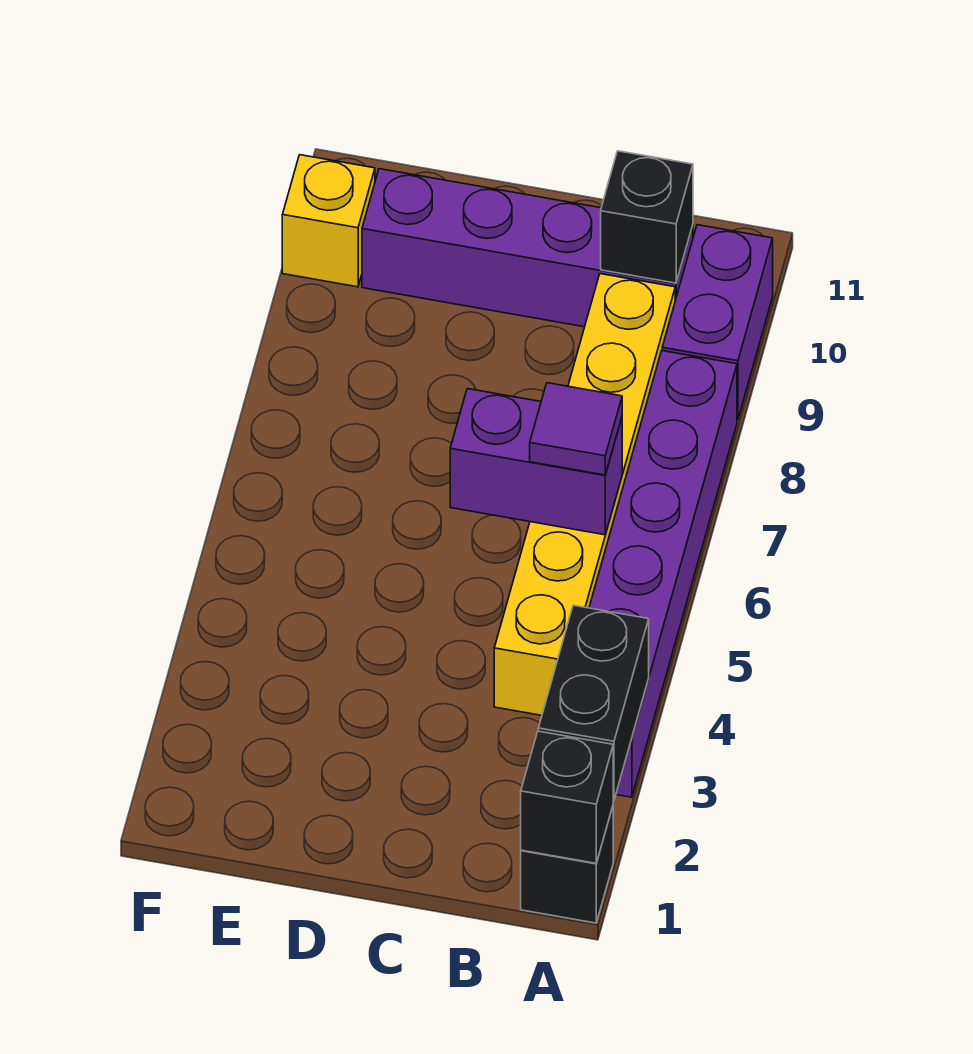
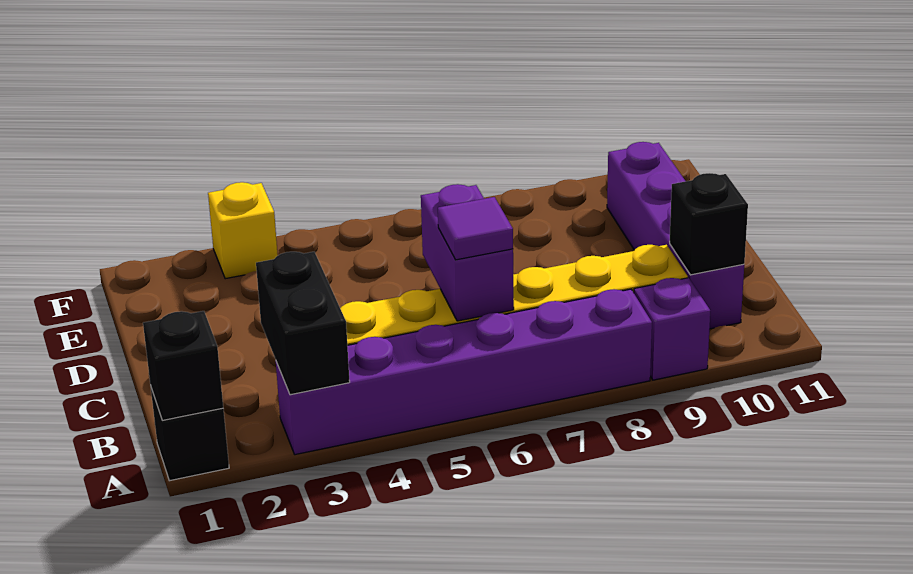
black brick A2:A3 level 2 -> black brick A3:B3 level 2
purple brick A9:A10 level 1 -> purple brick A9 level 1
yellow brick F10 level 1 -> yellow brick F3 level 1

